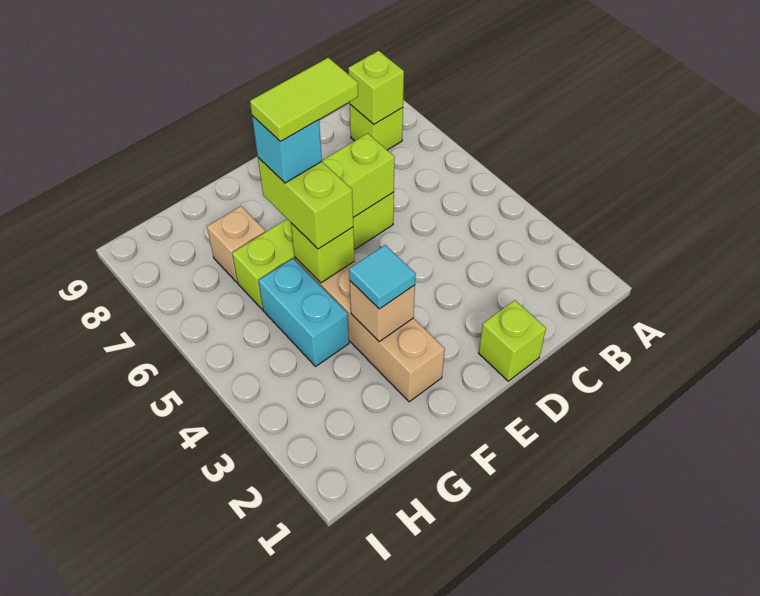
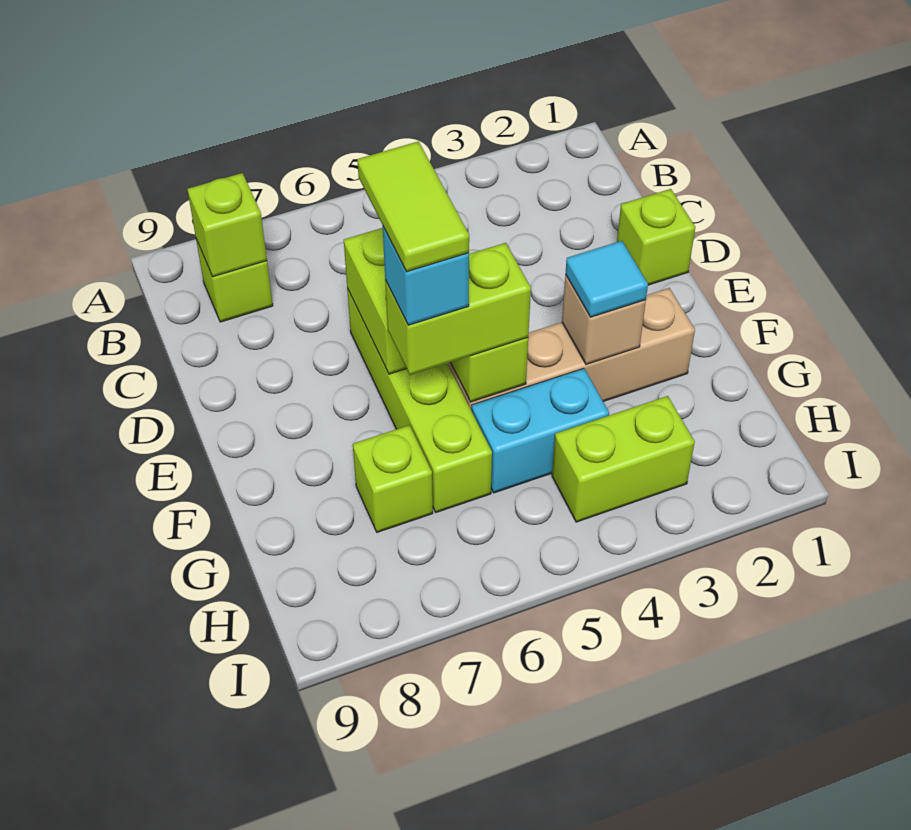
tan brick G7 level 1 -> lime brick G7 level 1
none -> lime brick H3:H4 level 1

